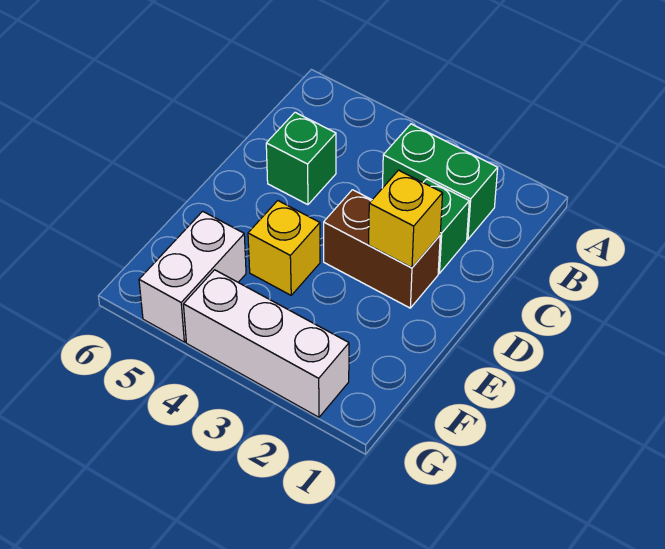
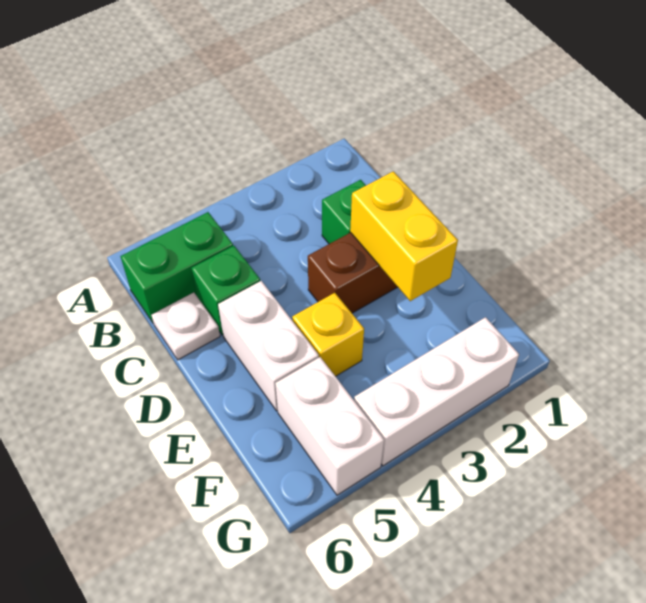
green brick B2:B3 level 1 -> green brick B5:B6 level 1
none -> white plate C6 level 1
yellow brick D2 level 2 -> yellow brick D2:E2 level 2
none -> white brick D5:E5 level 1

